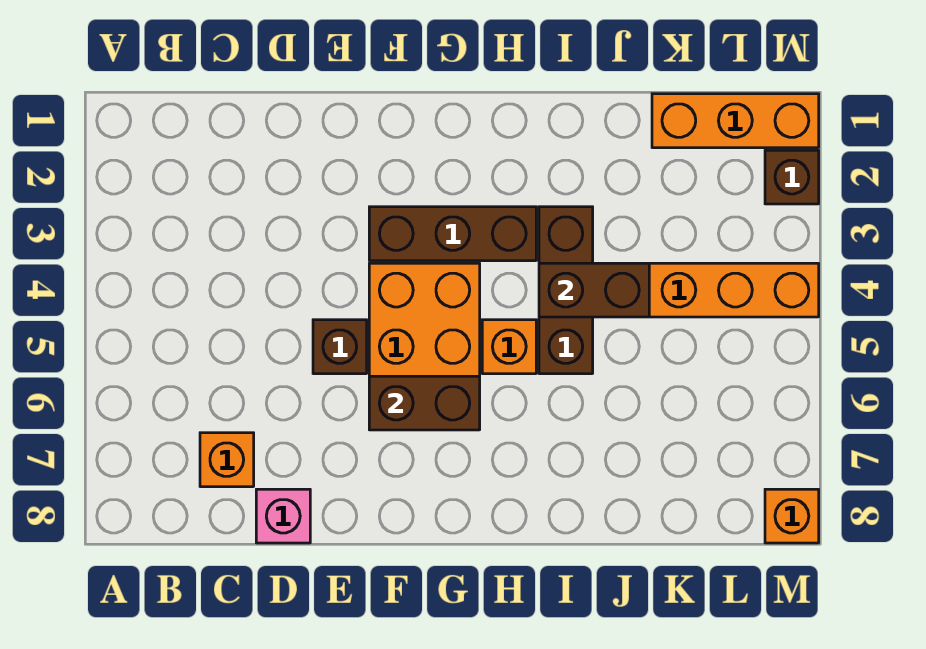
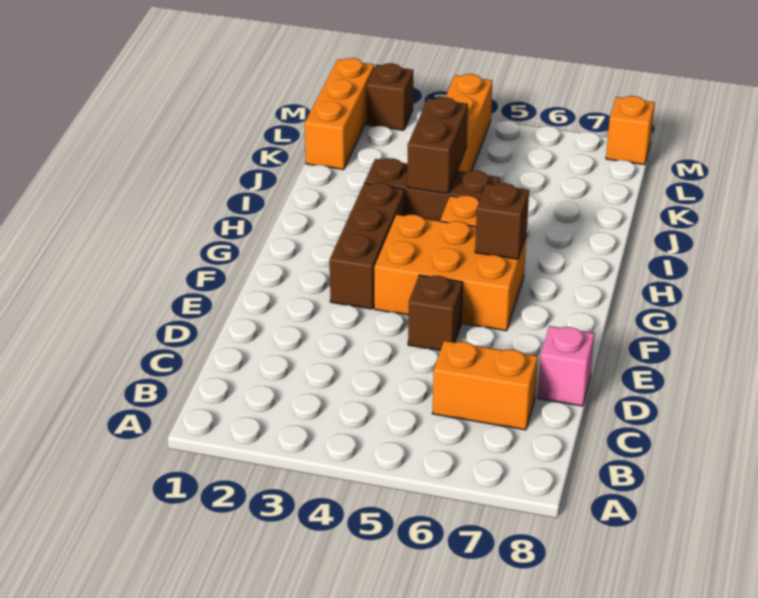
orange brick C7 level 1 -> orange brick C6:C7 level 1
brown brick F6:G6 level 2 -> brown brick G6 level 2

